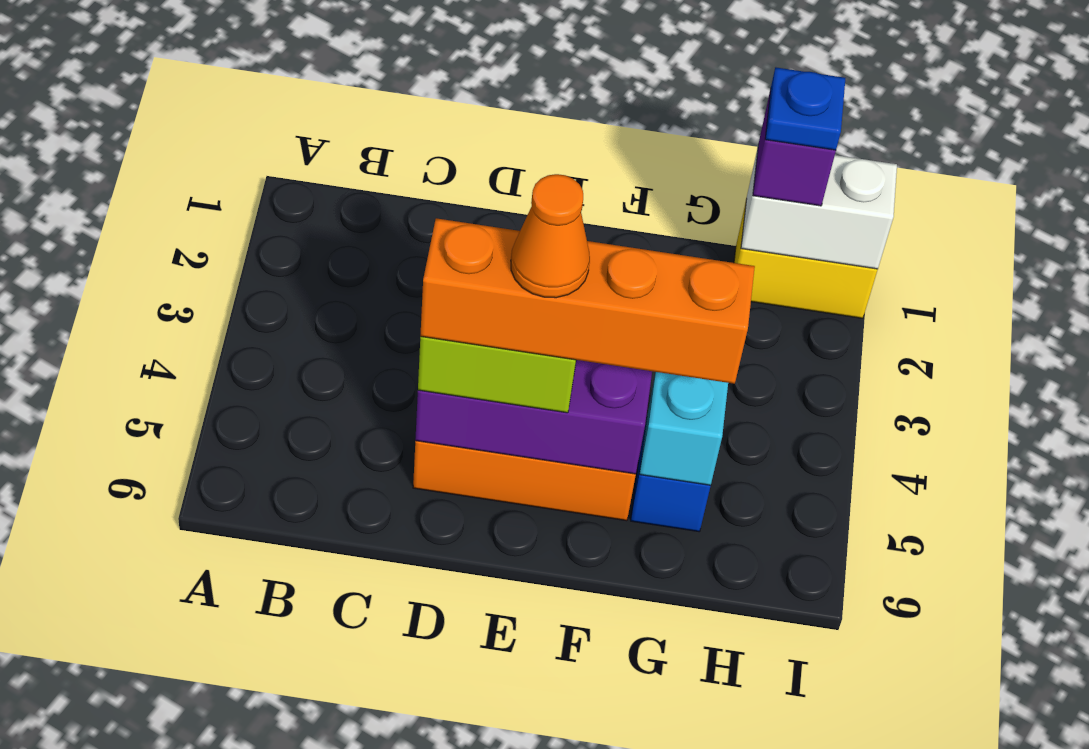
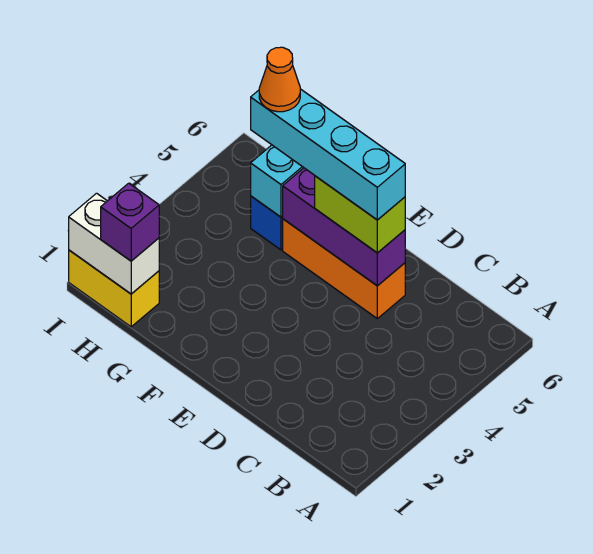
orange brick D5:G5 level 4 -> cyan brick D5:G5 level 4
orange cone E5 level 5 -> orange cone G5 level 5
blue plate H1 level 4 -> none

